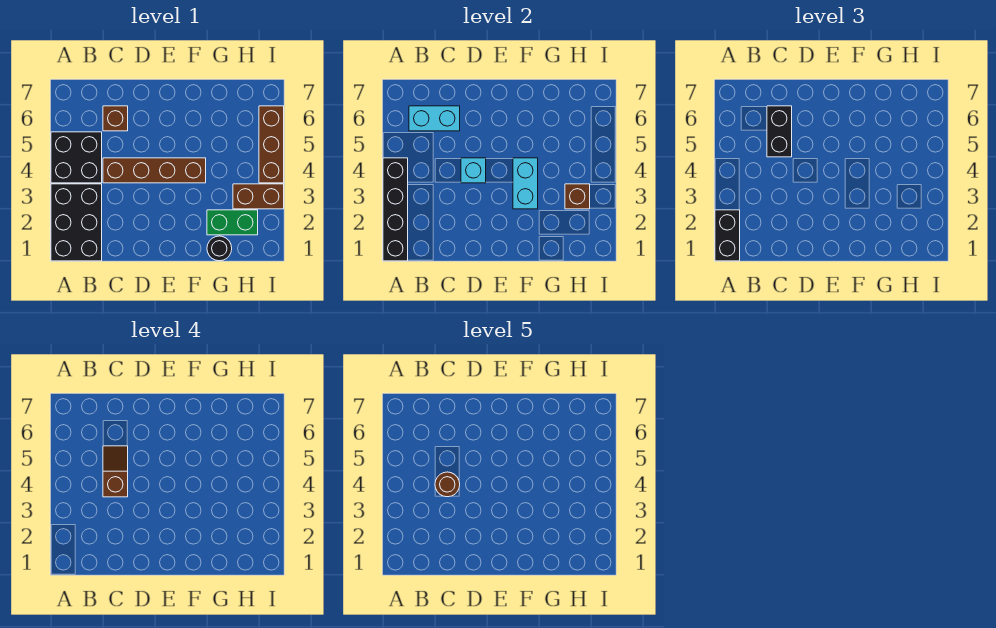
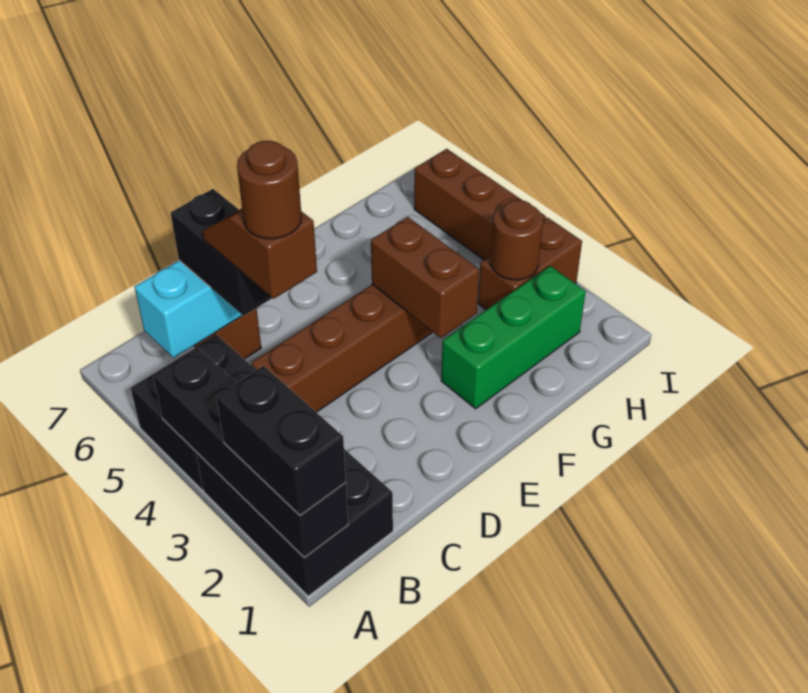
cyan brick D4 level 2 -> none
cyan brick F3:F4 level 2 -> brown brick F3:F4 level 2
black round brick G1 level 1 -> none
green brick G2:H2 level 1 -> green brick F2:H2 level 1
brown brick H3 level 2 -> brown round brick H3 level 2

